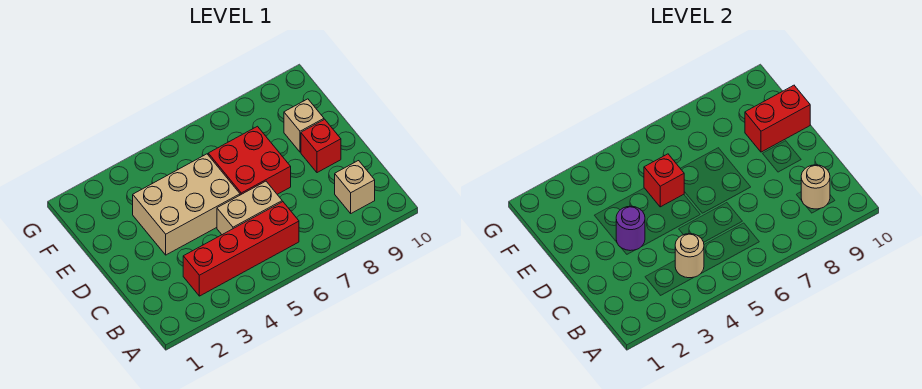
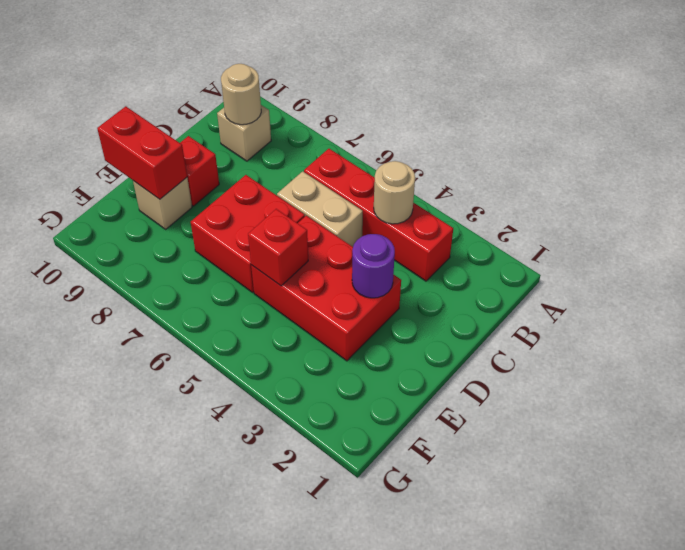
tan brick D3:E5 level 1 -> red brick D3:E5 level 1

